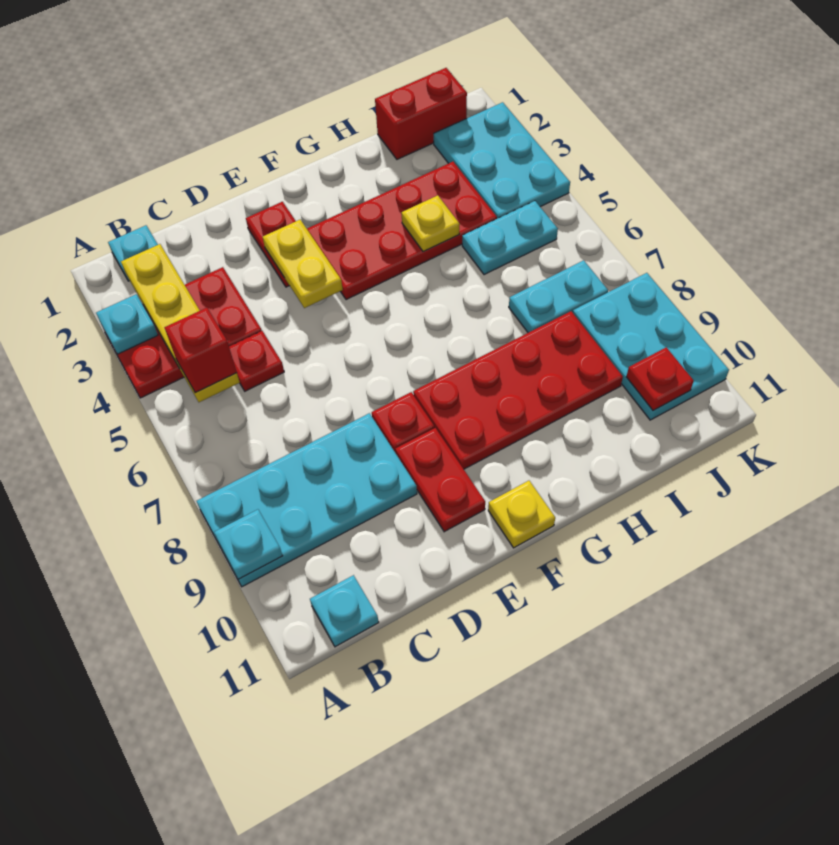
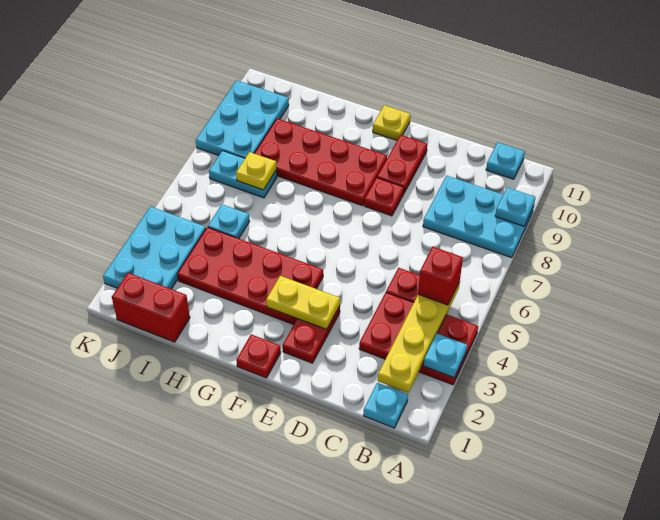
cyan plate A8:D9 level 1 -> cyan plate A8:C9 level 1
yellow plate E3:E4 level 2 -> yellow plate E3:F3 level 2
yellow plate H4 level 2 -> yellow plate I7 level 2
cyan plate I5:J5 level 1 -> cyan plate I5 level 1
red plate J10 level 2 -> red plate F1 level 1

